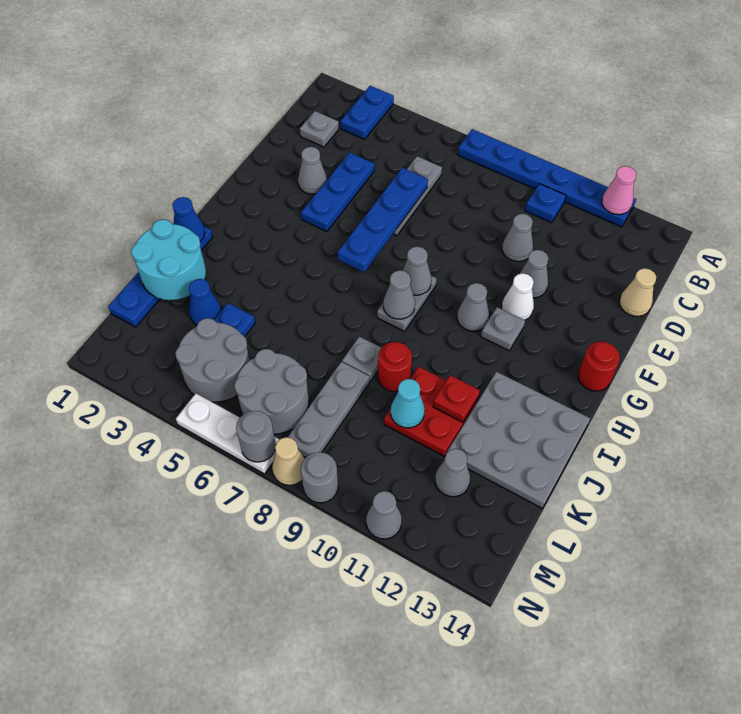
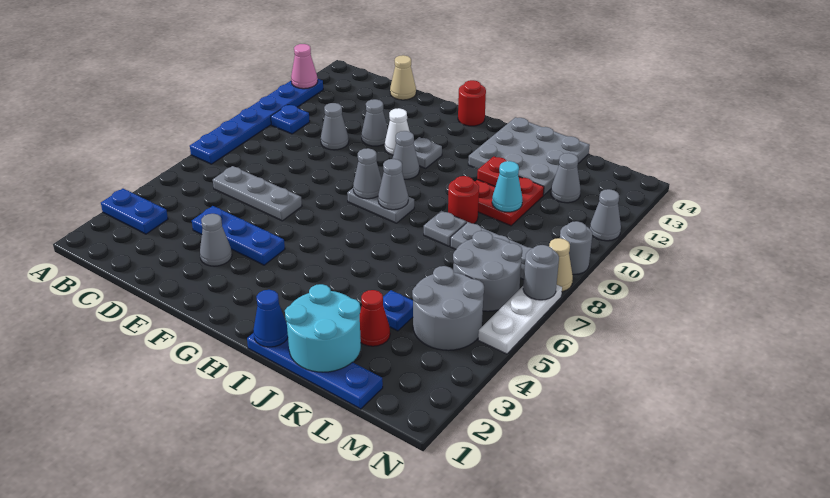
grey plate C2 level 1 -> none
blue plate D6:G6 level 2 -> none
blue cone K3 level 1 -> red cone K3 level 1

